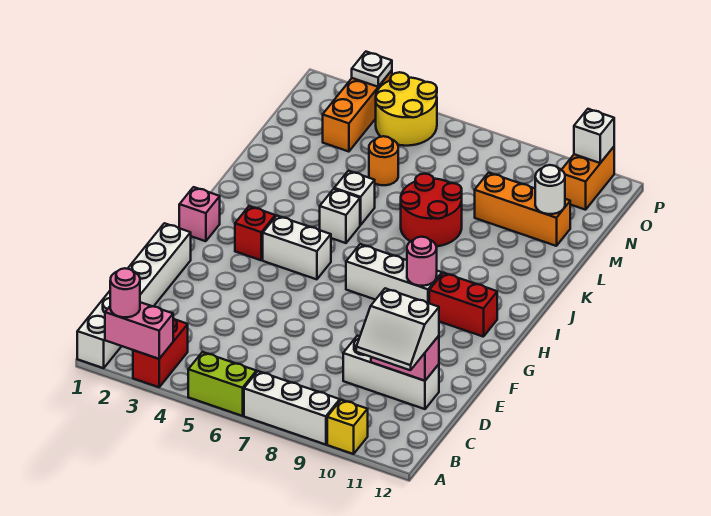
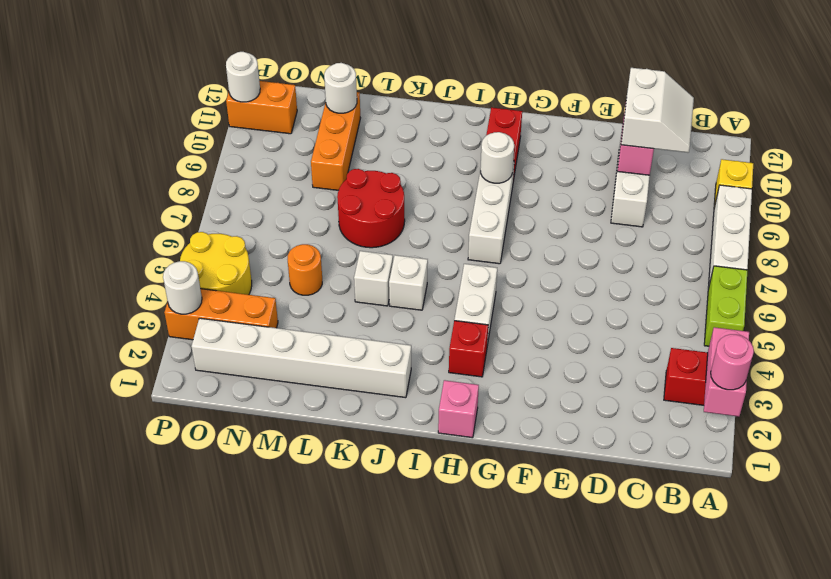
white brick A1:F1 level 1 -> white brick J2:O2 level 1
pink round brick H9 level 2 -> white round brick H9 level 2
white plate P3 level 2 -> white round brick P3 level 2
white brick P11 level 2 -> white round brick P11 level 2

